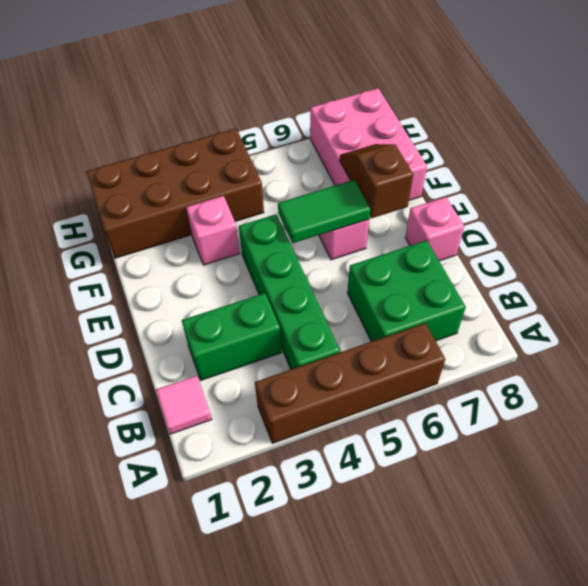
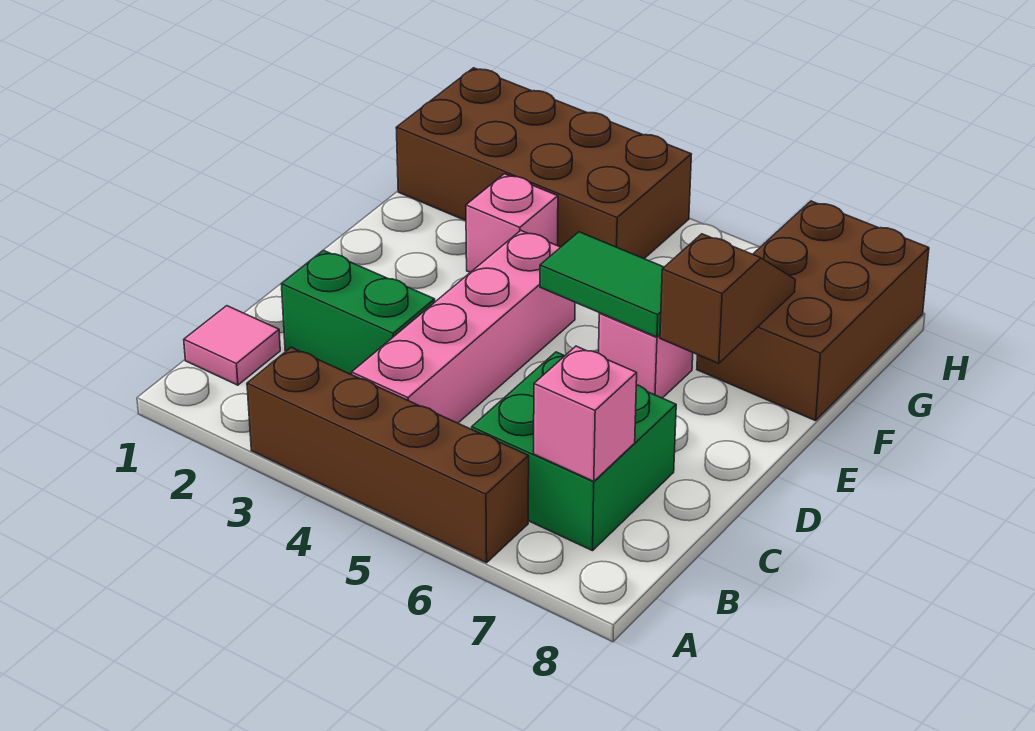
green brick B4:E4 level 1 -> pink brick B4:E4 level 1
pink brick D8 level 1 -> pink brick B7 level 2
pink brick F7:H8 level 1 -> brown brick F7:H8 level 1

